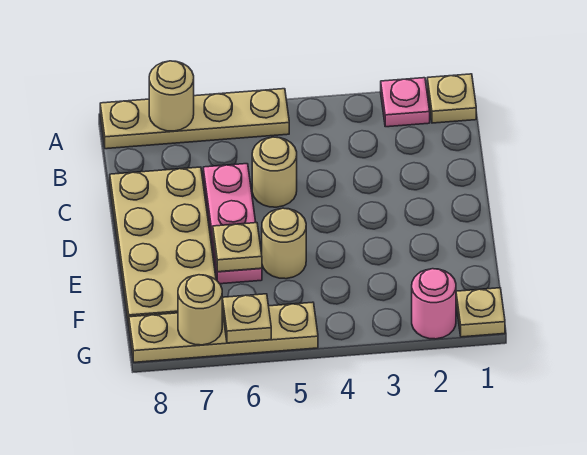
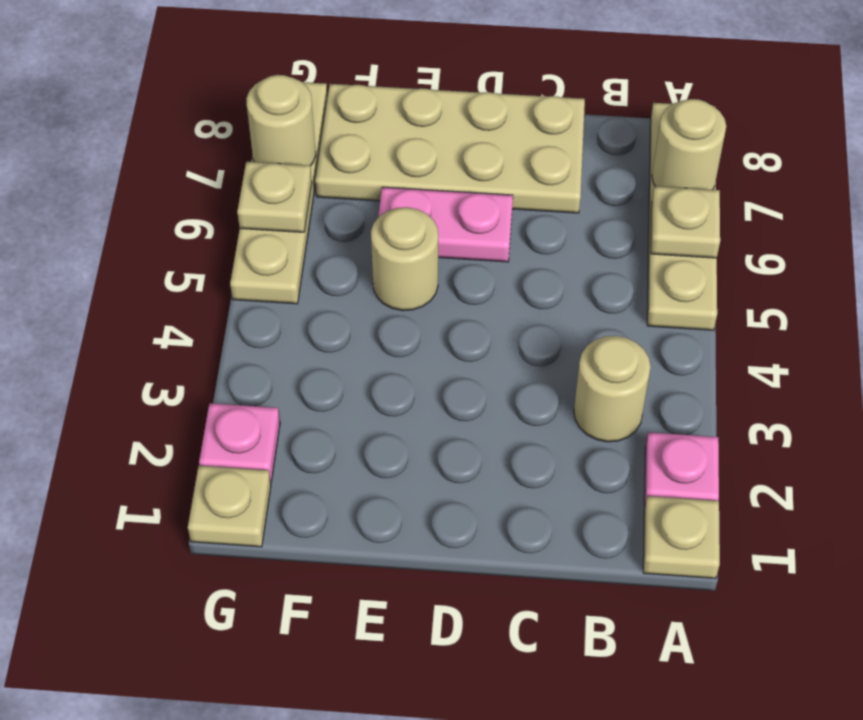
tan round brick C5 level 1 -> tan round brick B3 level 1
pink plate C6:E6 level 1 -> pink plate D6:E6 level 1
tan plate E6 level 2 -> tan plate A6 level 2
pink round brick G2 level 1 -> pink plate G2 level 1

